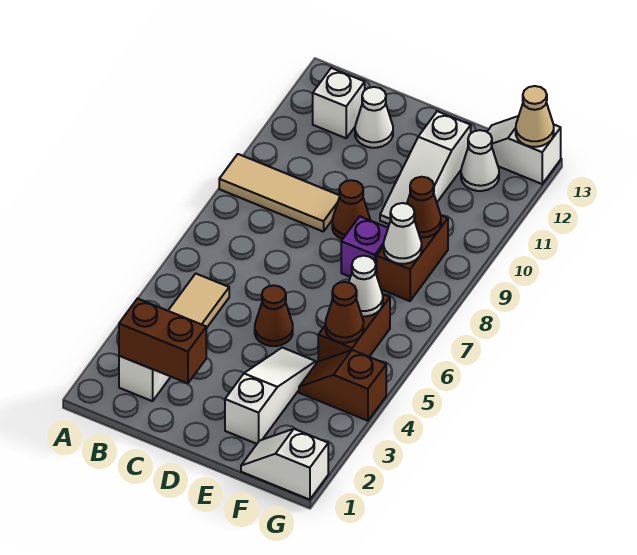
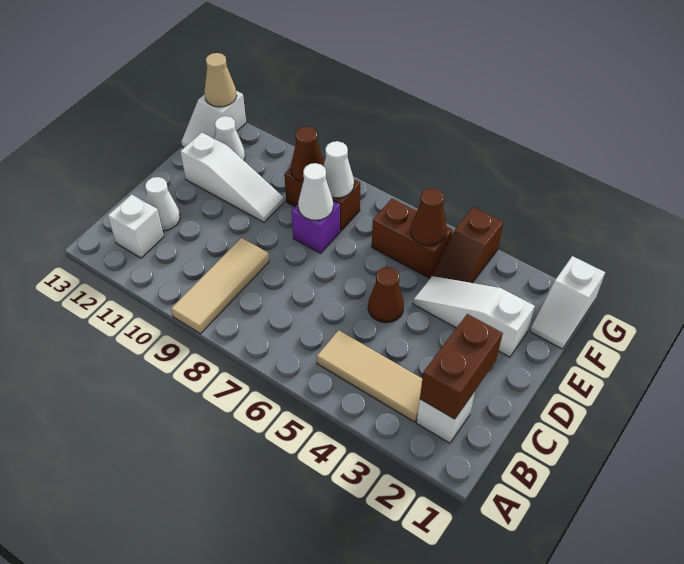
brown cone D9 level 1 -> none
white cone F6 level 2 -> white cone E8 level 2

